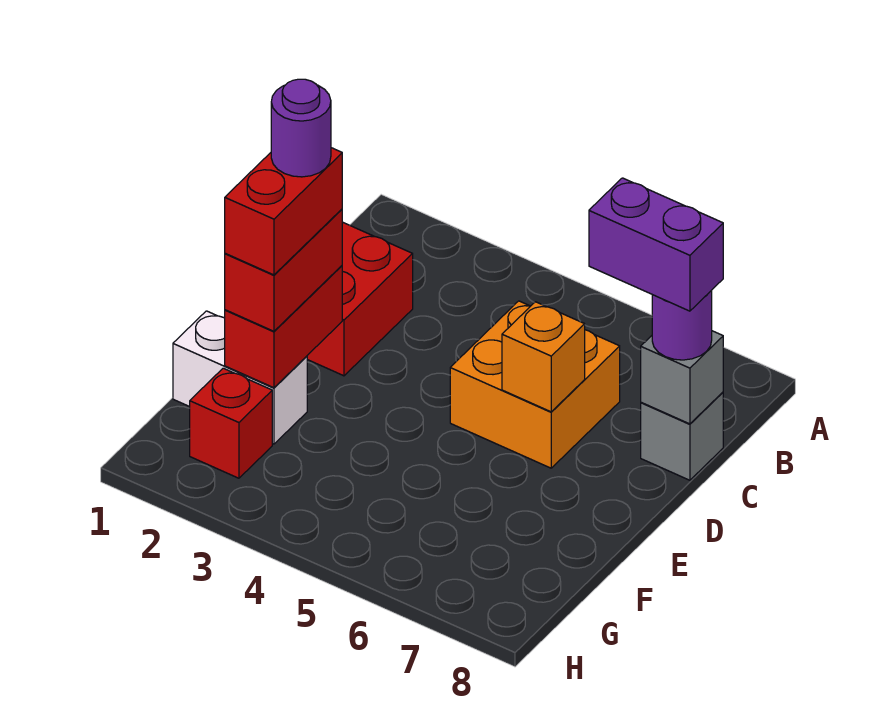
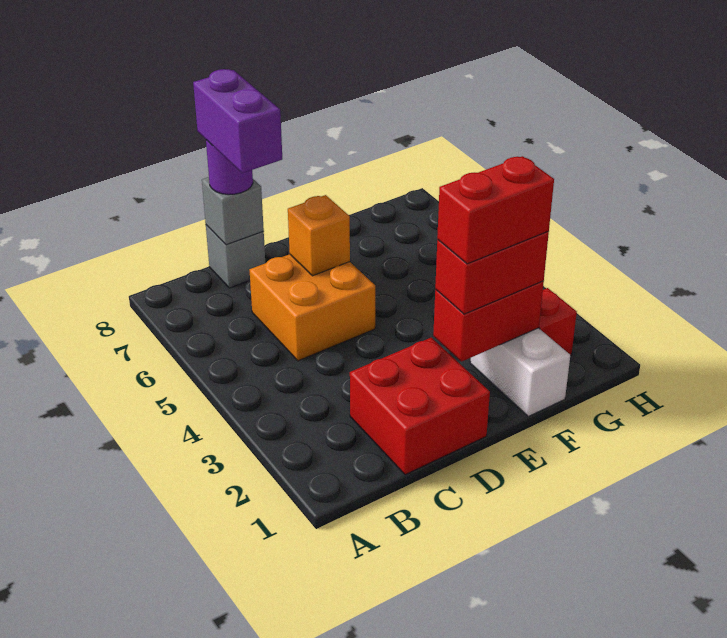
purple round brick E2 level 5 -> none

